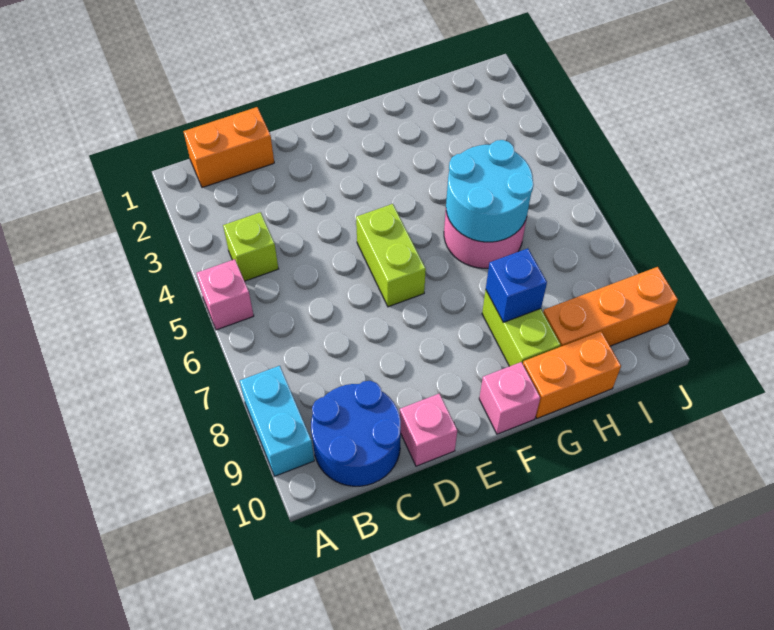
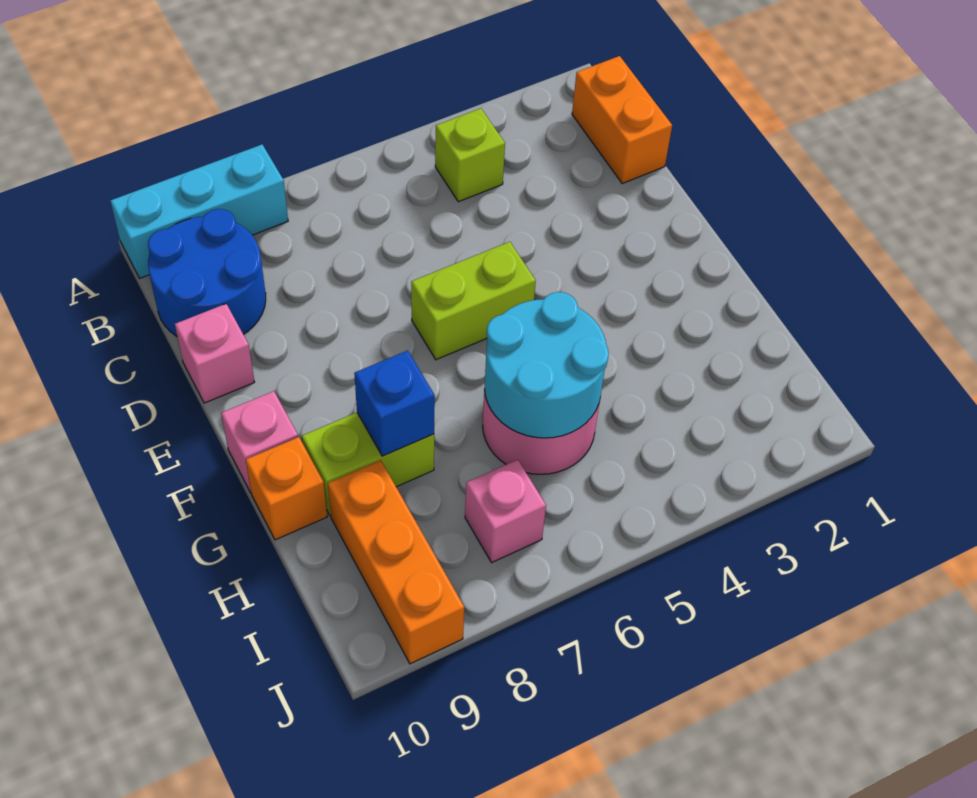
pink brick A5 level 1 -> pink brick I7 level 1
cyan brick A8:A9 level 1 -> cyan brick A8:A10 level 1
orange brick G10:H10 level 1 -> orange brick G10 level 1

